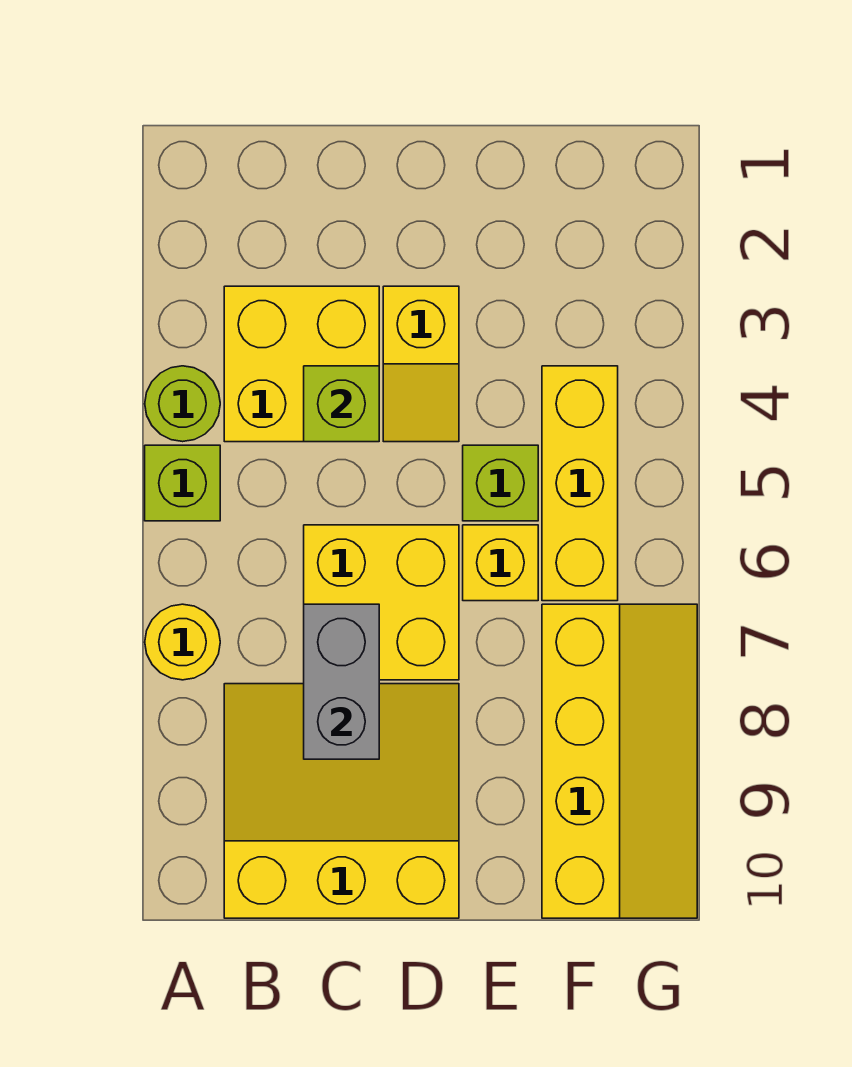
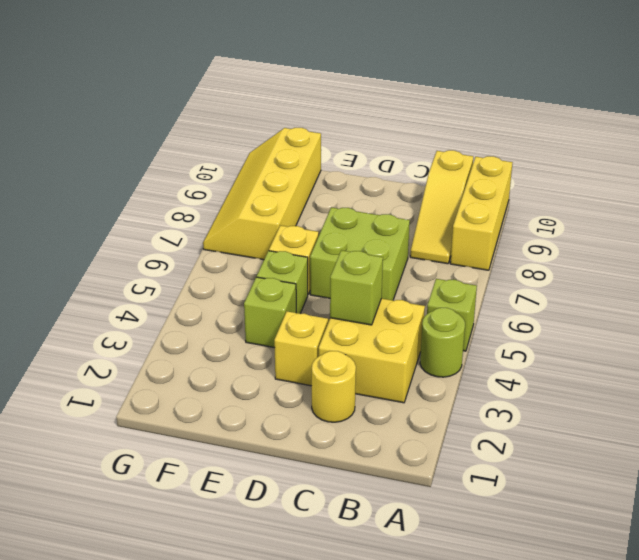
yellow round brick A7 level 1 -> yellow round brick C2 level 1
yellow slope B8:D10 level 1 top 10 -> yellow slope B8:B10 level 1 top 10
yellow brick C6:D7 level 1 -> lime brick C6:D7 level 1
grey brick C7:C8 level 2 -> none
none -> lime brick E4 level 1
yellow brick F4:F6 level 1 -> yellow brick A8:A10 level 1

